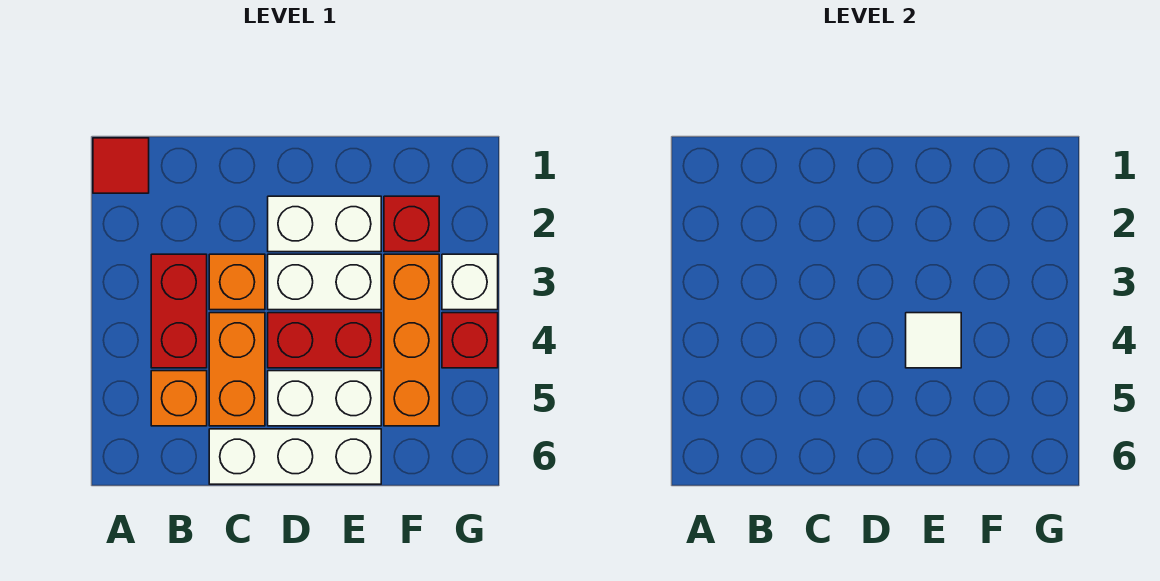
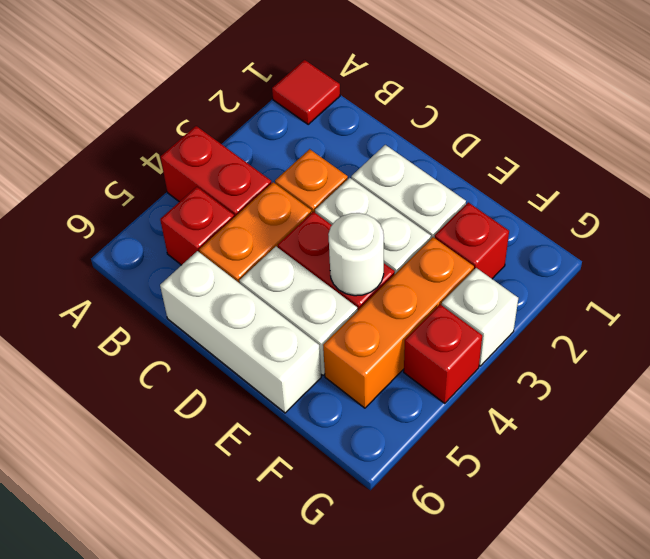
red brick B3:B4 level 1 -> red brick A4:B4 level 1
orange brick B5 level 1 -> red brick B5 level 1
white tile E4 level 2 -> white round brick E4 level 2

